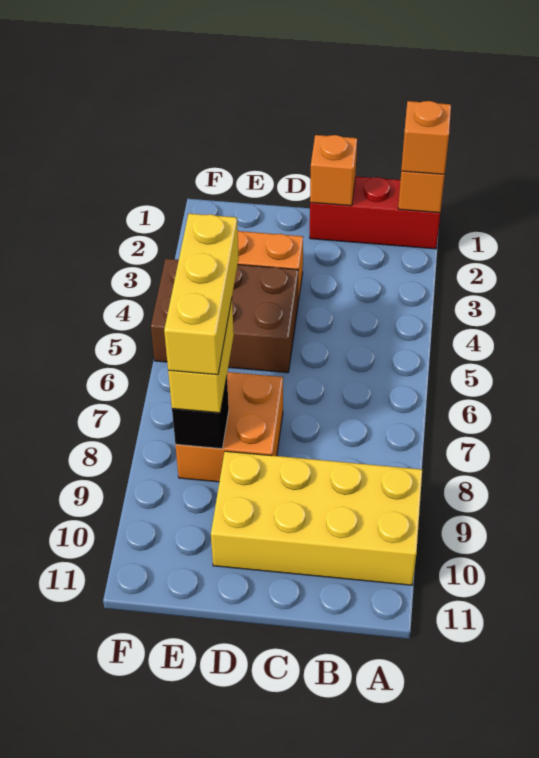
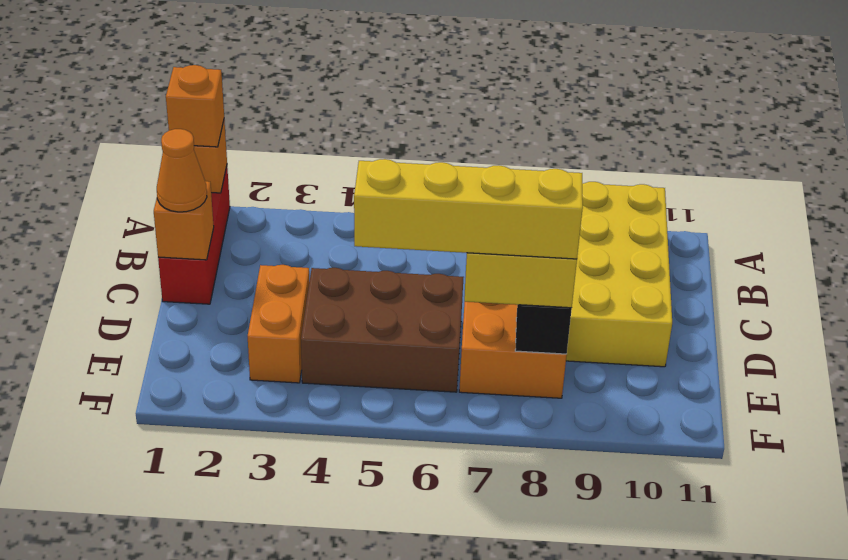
none -> orange cone C1 level 3
brown brick D4:F5 level 1 -> brown brick D4:E6 level 1
yellow brick E6:E8 level 4 -> yellow brick E5:E8 level 4

